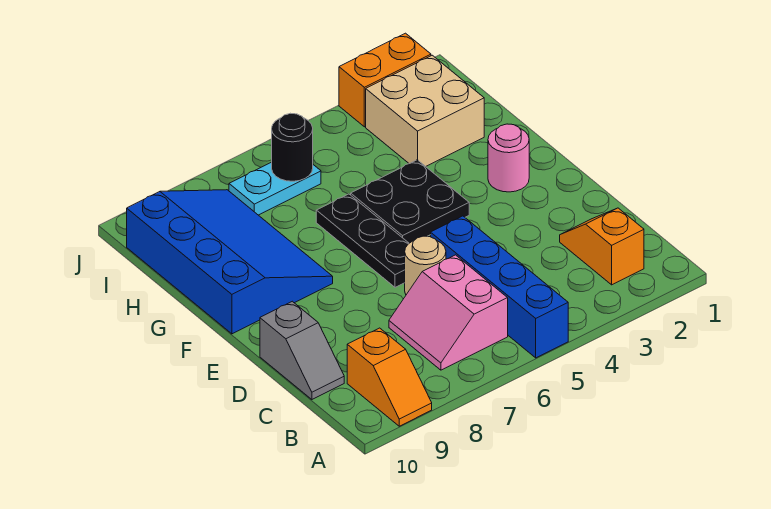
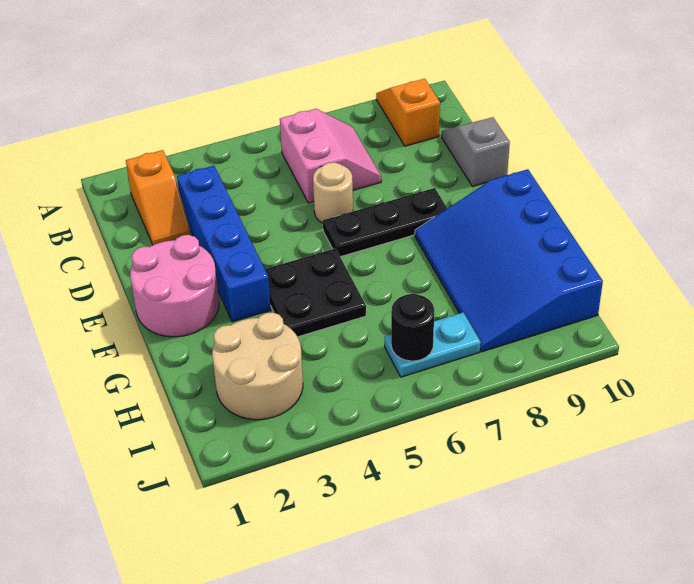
blue brick A5:D5 level 1 -> blue brick C3:F3 level 1
black plate E6:G6 level 1 -> black plate E6:E8 level 1
pink round brick F2 level 1 -> pink round brick E1:F2 level 1
tan brick H2:I3 level 1 -> tan round brick H2:I3 level 1
orange brick J2:J3 level 1 -> none

